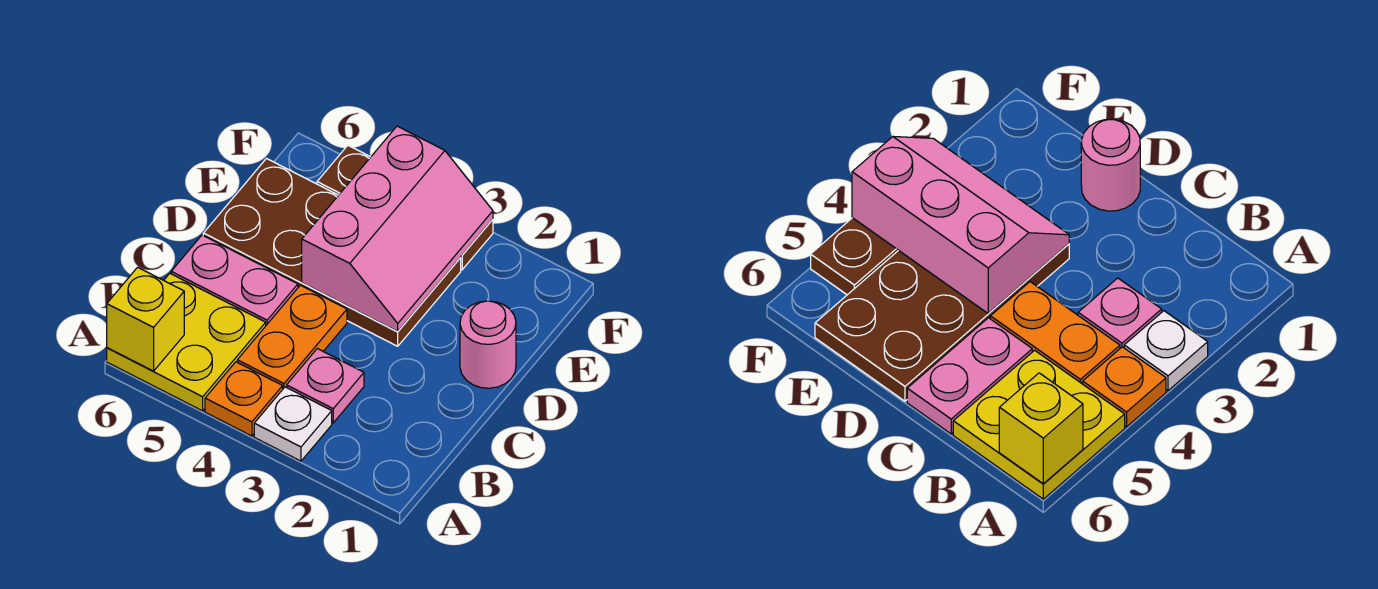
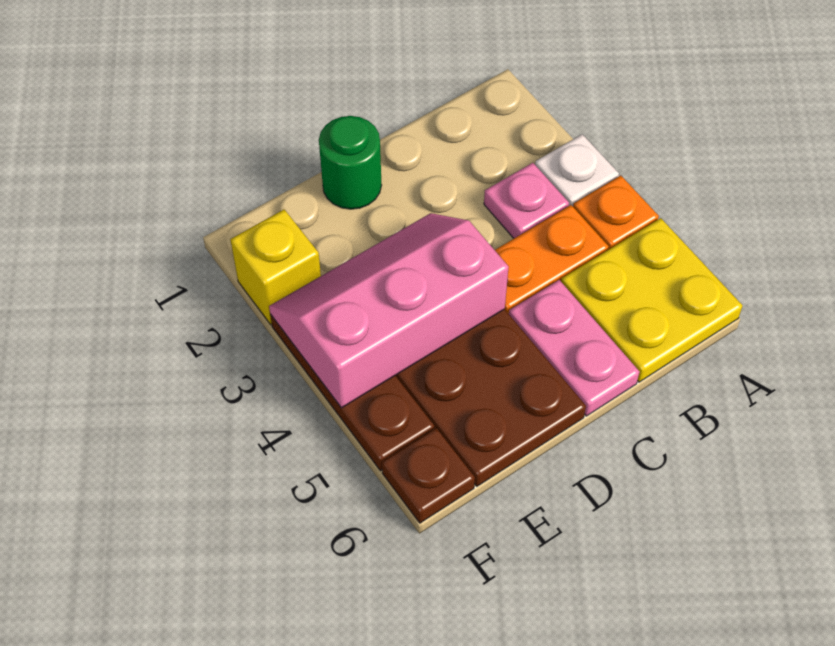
yellow brick A6 level 2 -> yellow brick F2 level 1
pink round brick D1 level 1 -> green round brick D1 level 1
none -> brown plate F6 level 1

